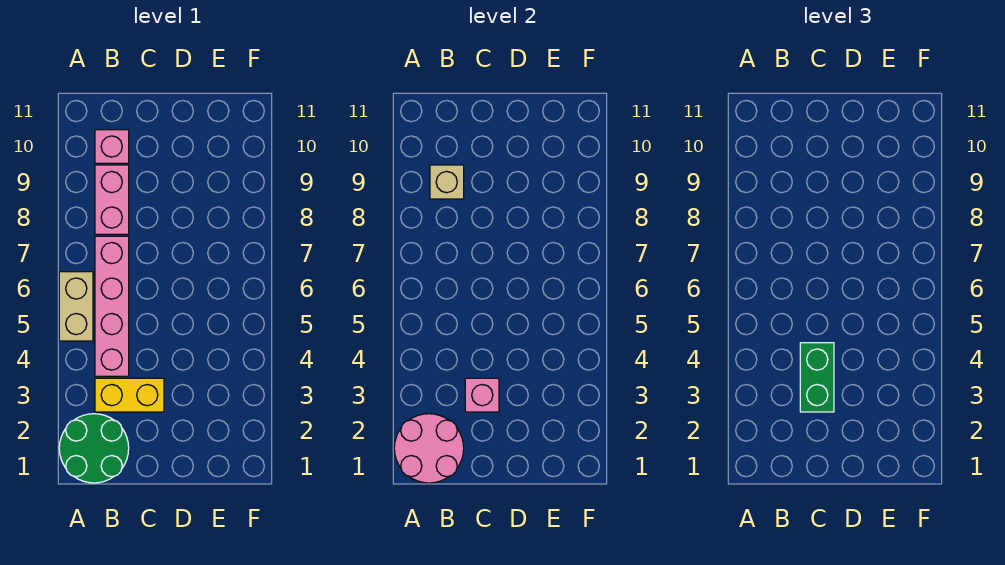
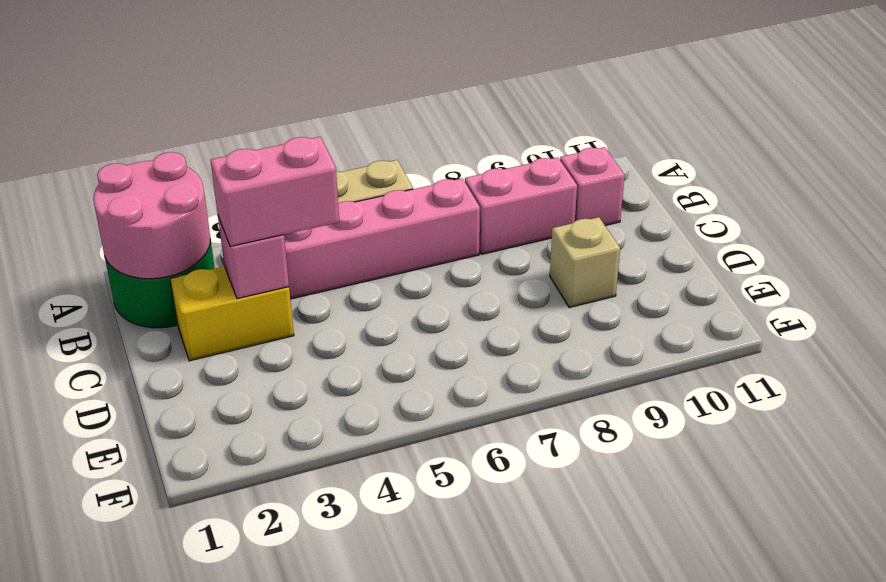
yellow brick B3:C3 level 1 -> yellow brick C2:C3 level 1
tan brick B9 level 2 -> tan brick D9 level 1
green brick C3:C4 level 3 -> pink brick C3:C4 level 3

